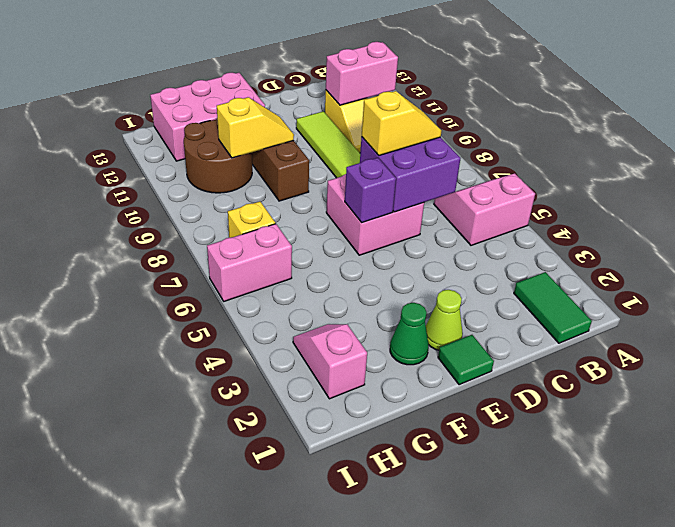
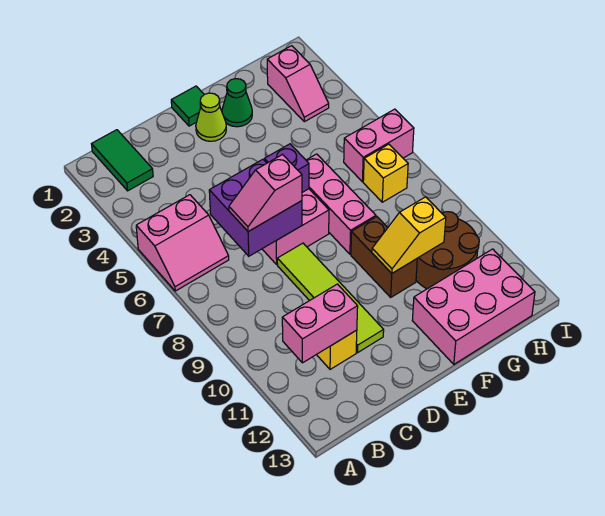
yellow slope C7:D7 level 3 top D -> pink slope C7:D7 level 3 top D
none -> pink brick F6:F8 level 1

